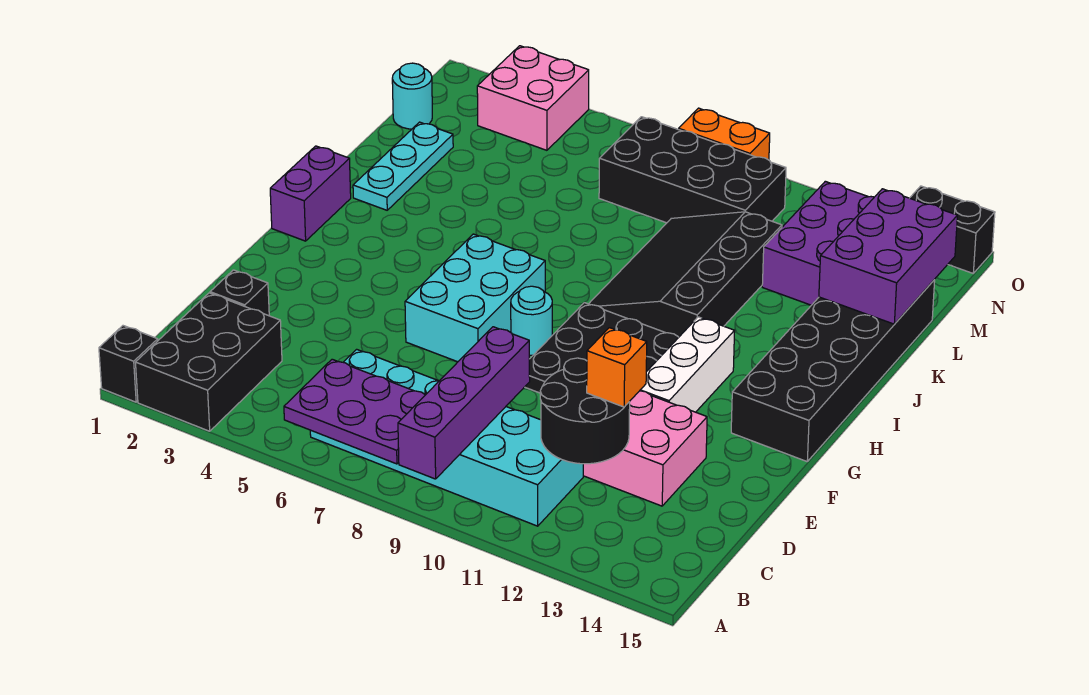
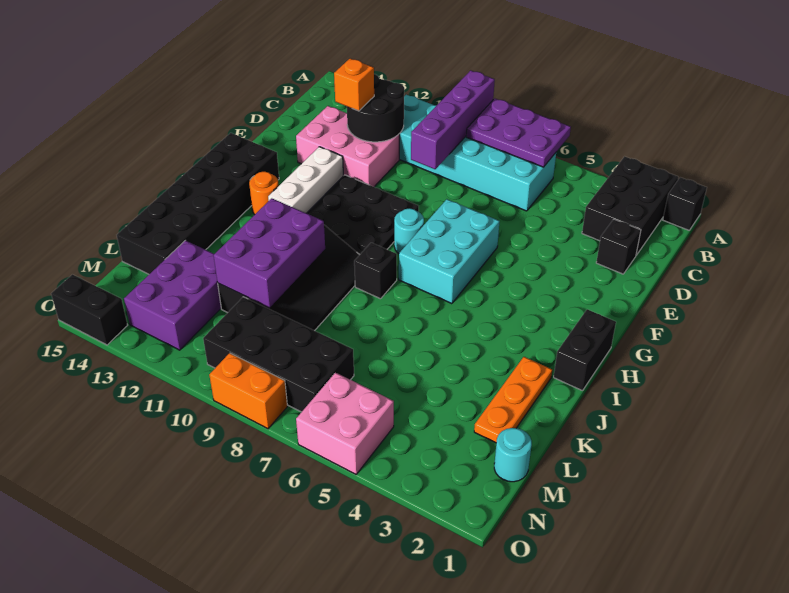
purple brick H1:I1 level 1 -> black brick H1:I1 level 1
none -> orange round brick H13 level 1
none -> black brick I8 level 1
cyan plate J2:L2 level 1 -> orange plate J2:L2 level 1
purple brick K14:M15 level 2 -> purple brick J10:L11 level 2
pink brick N3:O4 level 1 -> pink brick N5:O6 level 1

